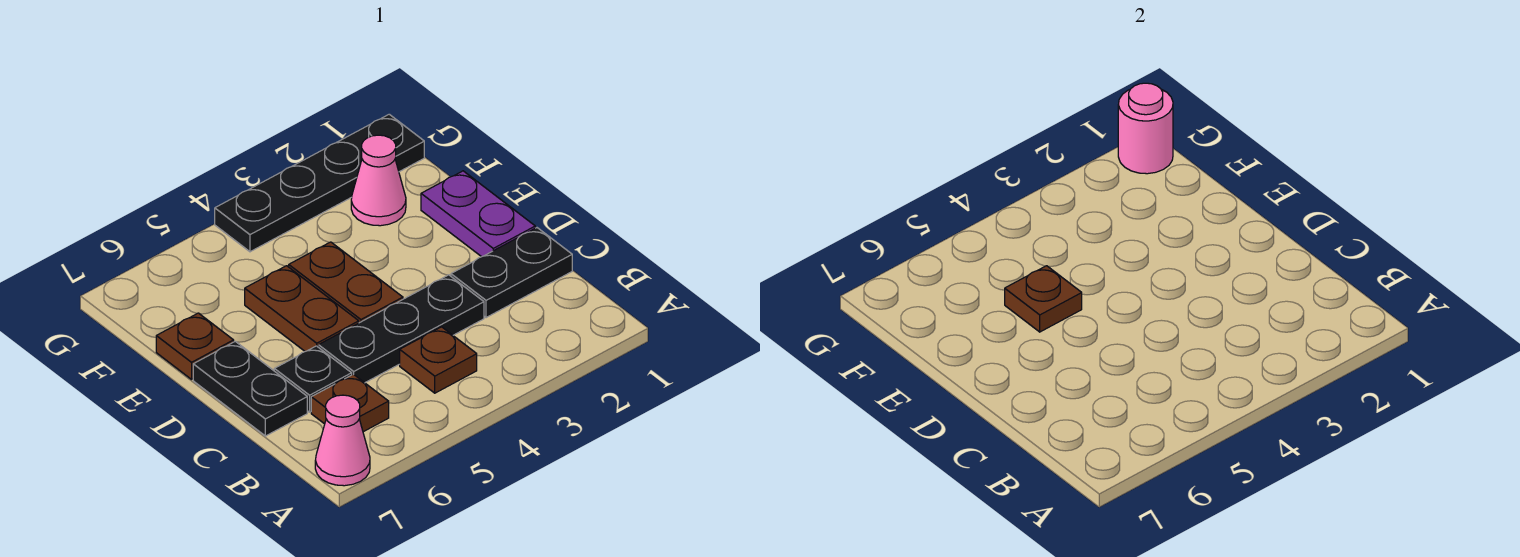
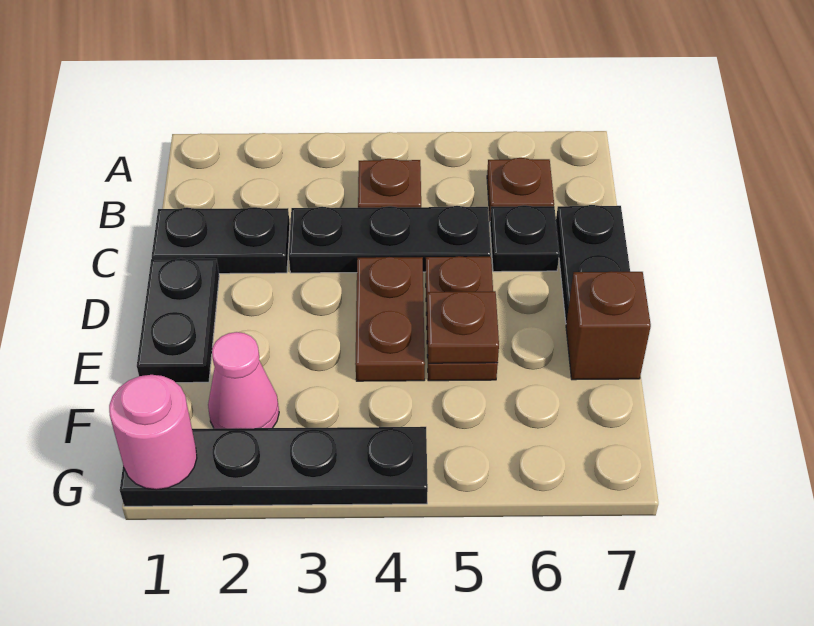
pink cone A7 level 1 -> none
purple plate D1:E1 level 1 -> black plate D1:E1 level 1
brown plate E7 level 1 -> brown brick E7 level 1

